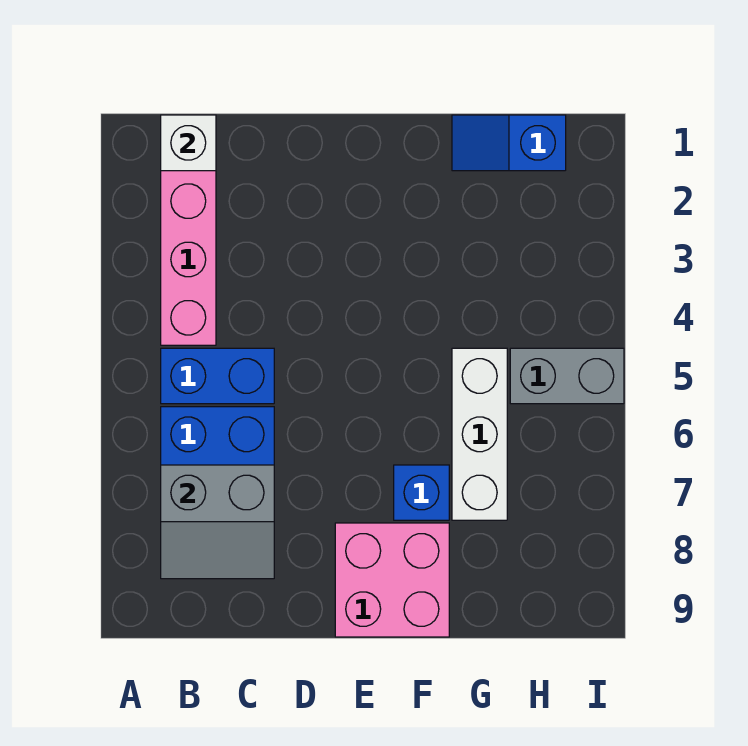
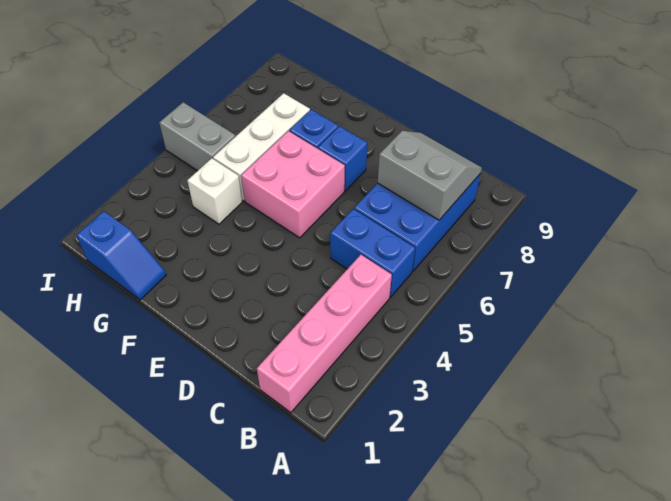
white brick B1 level 2 -> white brick G4 level 1
none -> blue brick E7 level 1
pink brick E8:F9 level 1 -> pink brick E5:F6 level 1

